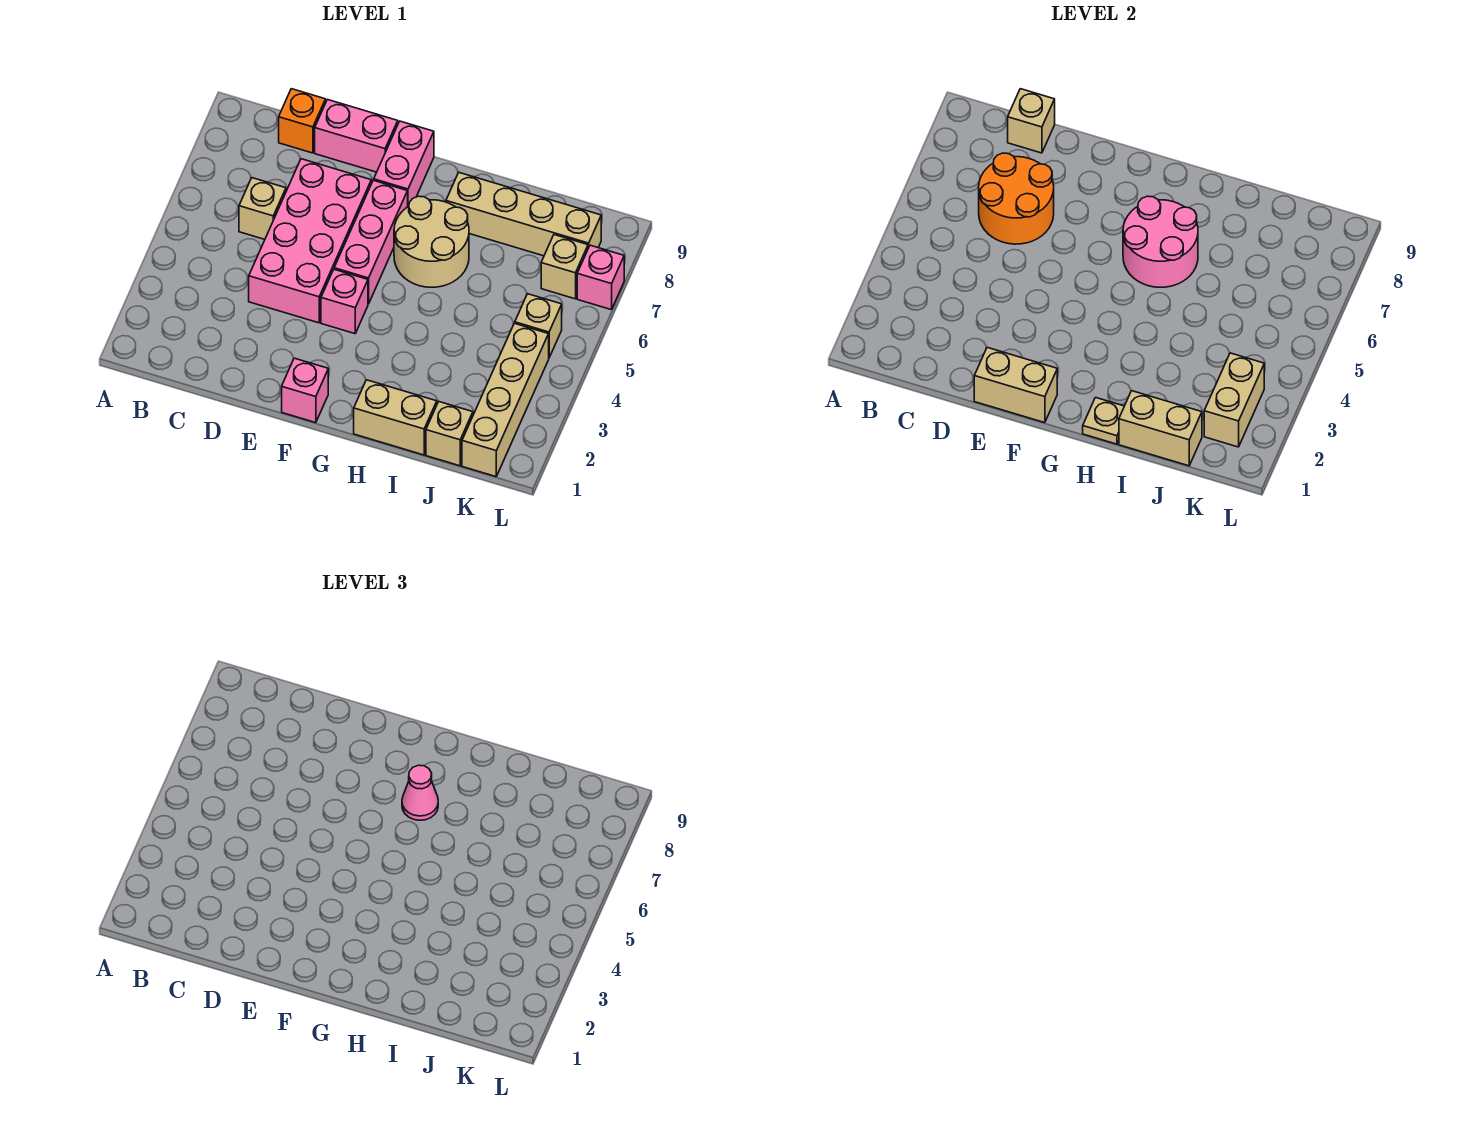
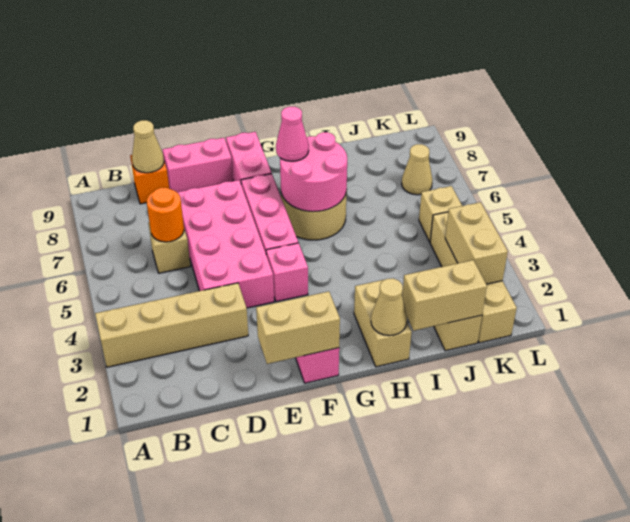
orange round brick C6:D7 level 2 -> orange round brick C6 level 2
tan brick C9 level 2 -> tan cone C9 level 2
tan brick H1:I1 level 1 -> tan brick H1:H2 level 1
tan plate H1 level 2 -> tan cone H1 level 2
tan brick H8:K8 level 1 -> tan brick A3:D3 level 1
tan brick K7 level 1 -> tan cone K7 level 1
pink brick L7 level 1 -> none

